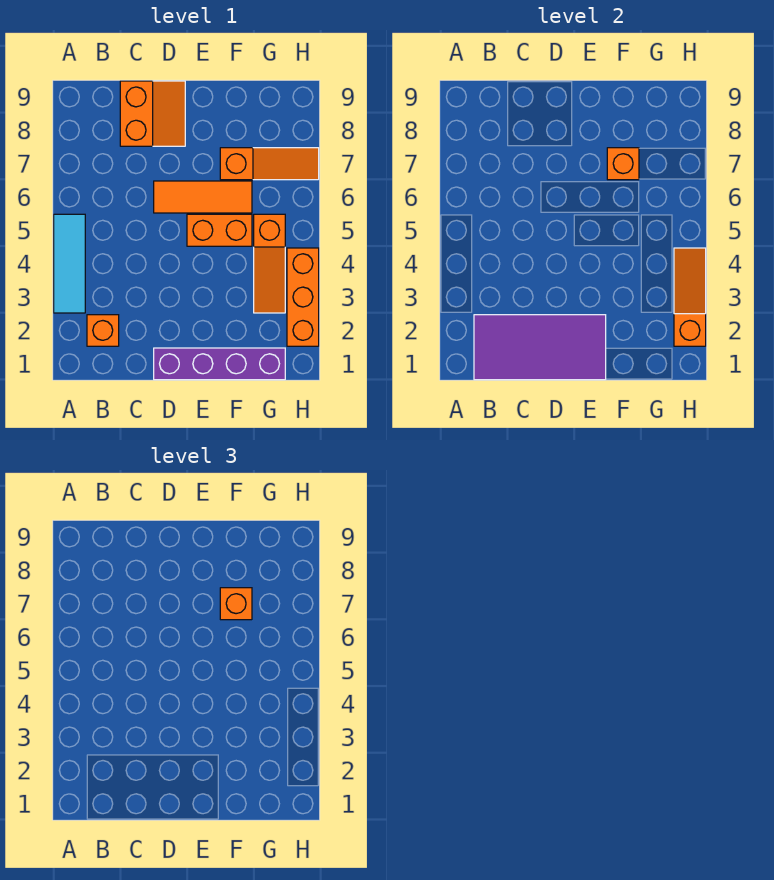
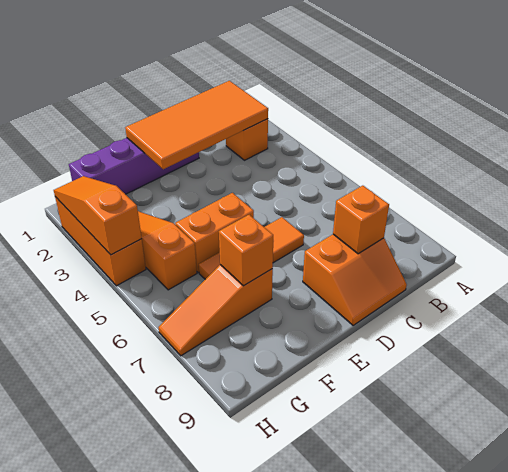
cyan tile A3:A5 level 1 -> none
purple tile B1:E2 level 2 -> orange tile B1:E2 level 2
orange slope C8:D9 level 1 top C -> orange slope C8:D9 level 1 top 8
orange brick F7 level 3 -> orange brick C8 level 2
orange slope H2:H4 level 2 top 2 -> orange slope H2:H4 level 2 top 4

